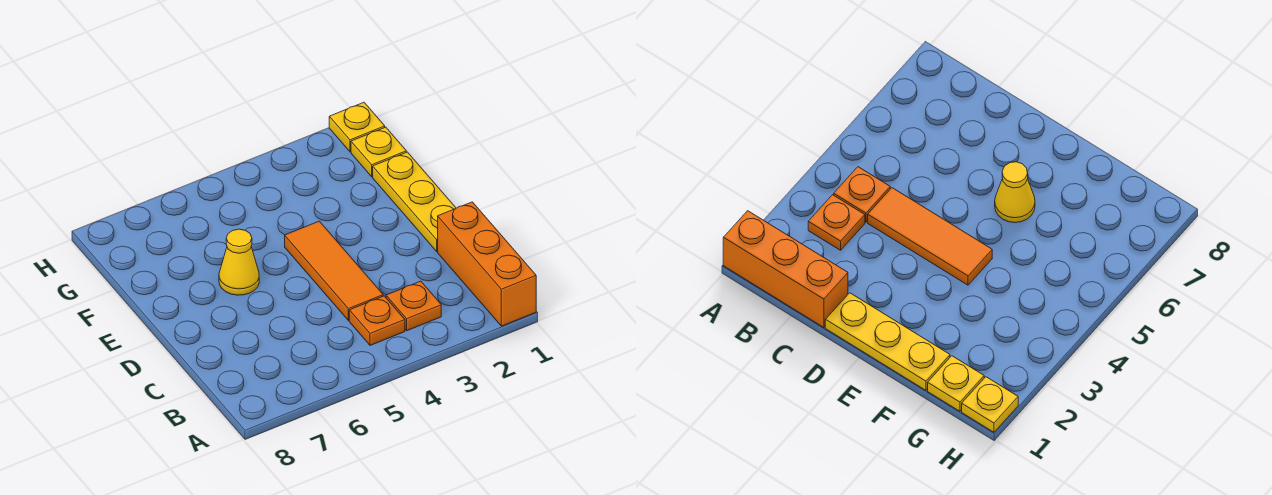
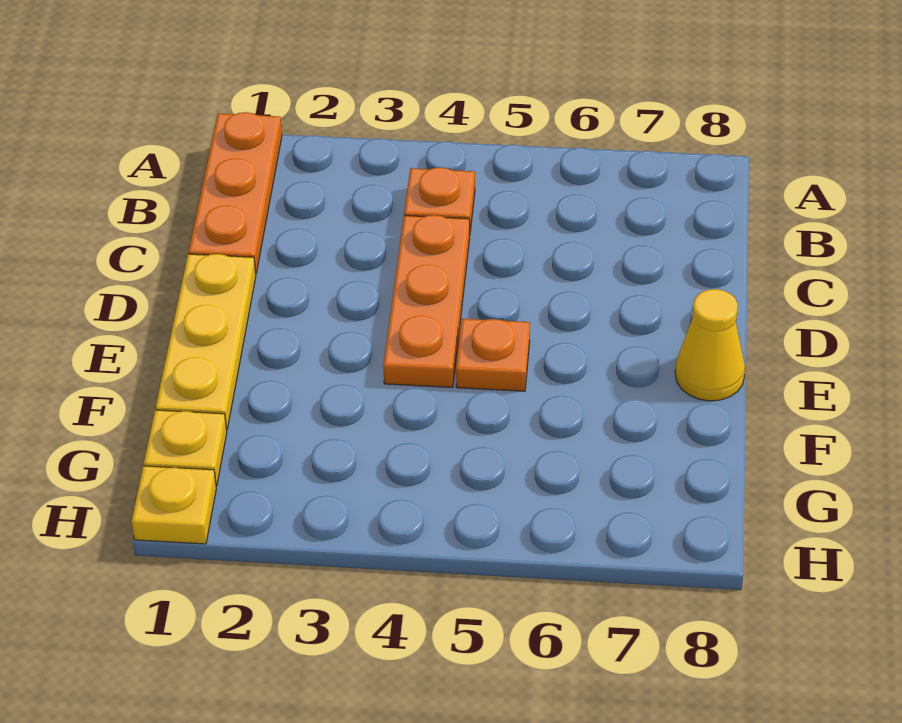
orange brick A1:C1 level 1 -> orange plate A1:C1 level 1
orange plate B3 level 1 -> orange plate E5 level 1
orange tile C4:E4 level 1 -> orange plate C4:E4 level 1
yellow cone E6 level 1 -> yellow cone E8 level 1

